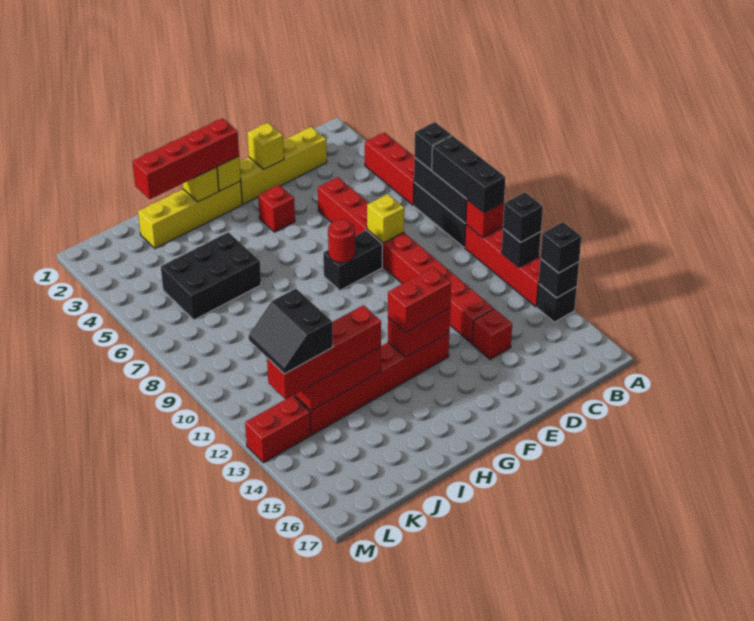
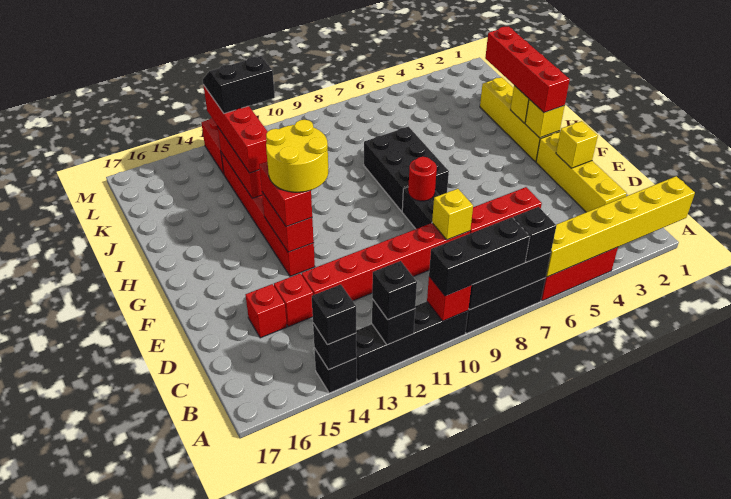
none -> yellow brick A1:A6 level 2
red brick A10:A13 level 1 -> black brick A10:A13 level 1
red brick F4 level 1 -> red brick D15 level 1
none -> yellow round brick F12:G13 level 4
black brick I5:K6 level 1 -> black brick G7:I8 level 1

